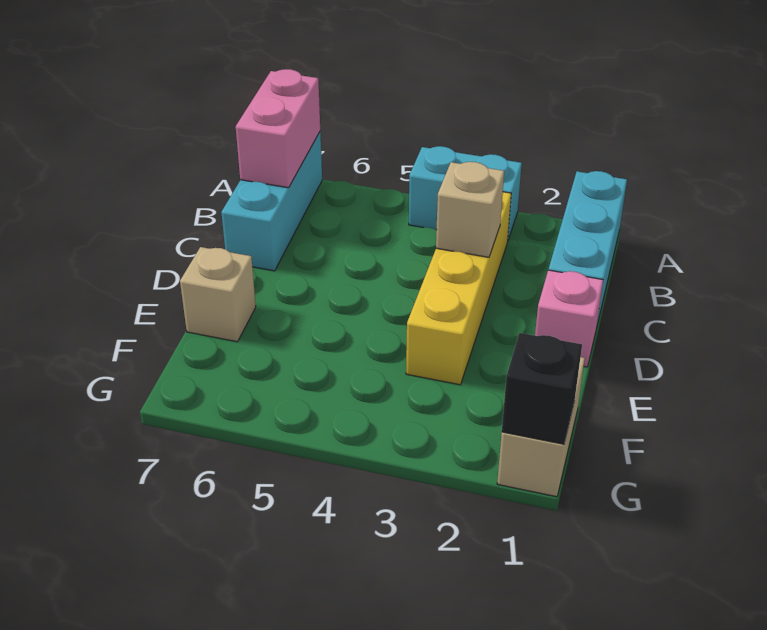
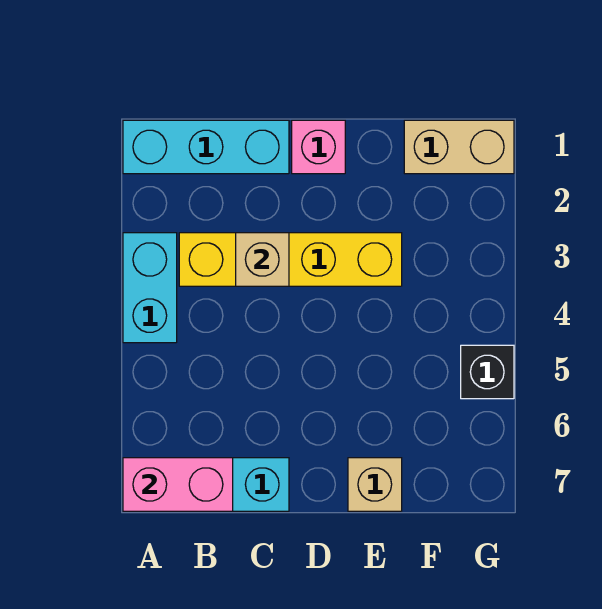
black brick G1 level 2 -> black brick G5 level 1

